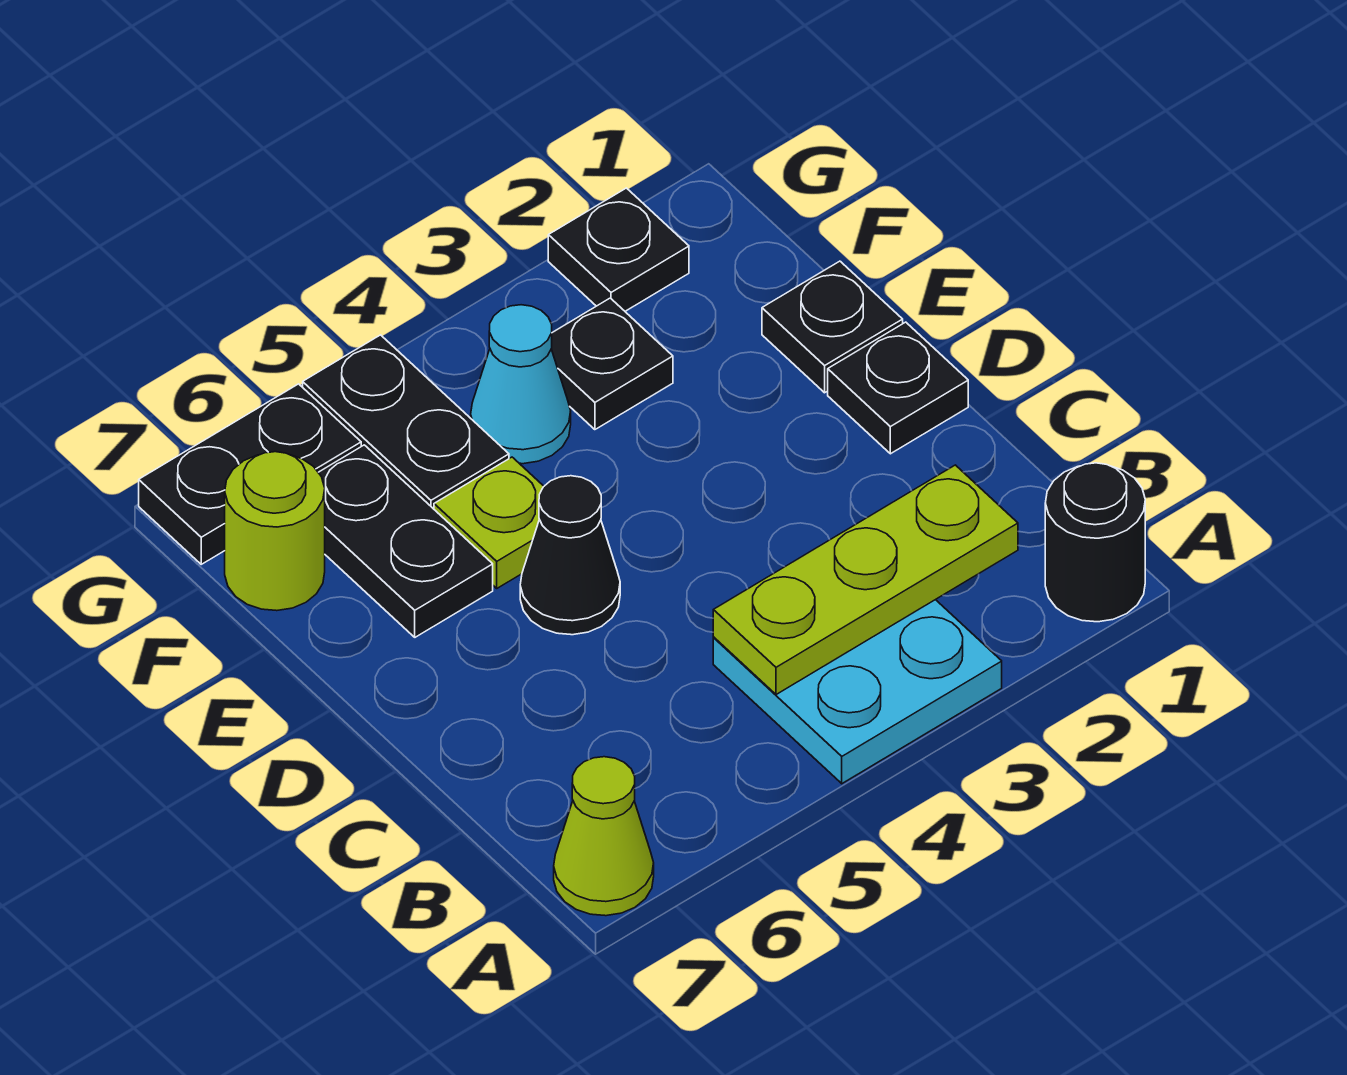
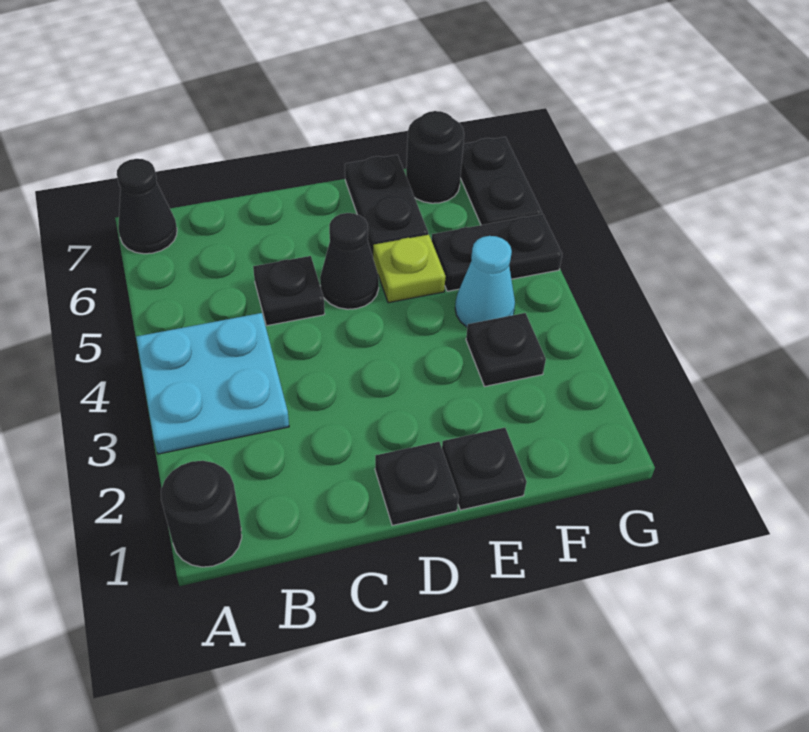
lime cone A7 level 1 -> black cone A7 level 1
lime plate B2:B4 level 2 -> none
black plate E6:F6 level 1 -> black plate E6:E7 level 1
lime round brick F7 level 1 -> black round brick F7 level 1
black plate G2 level 1 -> black plate C5 level 1

